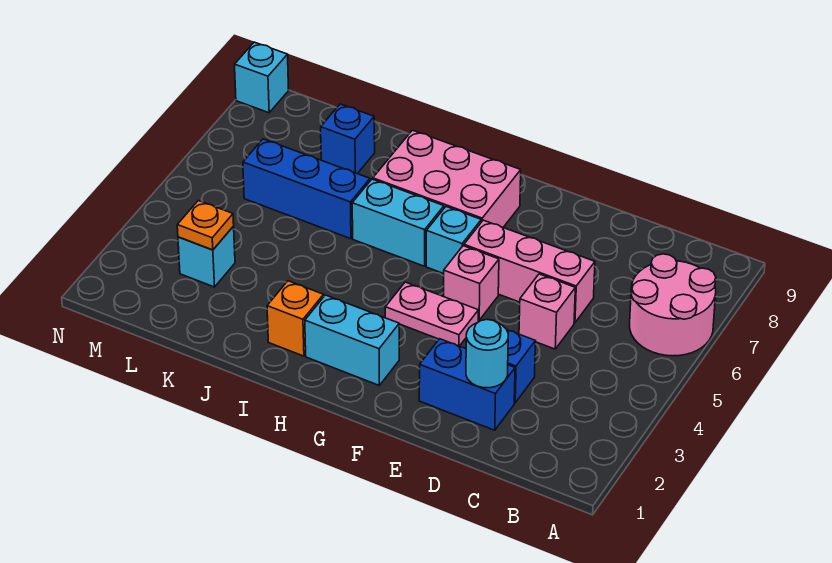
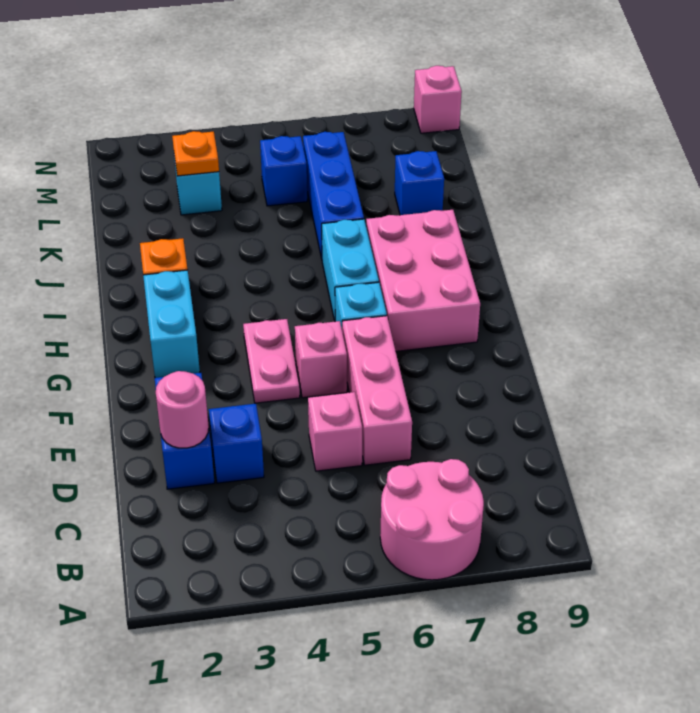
cyan round brick D2 level 2 -> pink round brick D2 level 2
none -> blue brick L5 level 1
cyan brick N9 level 1 -> pink brick N9 level 1

